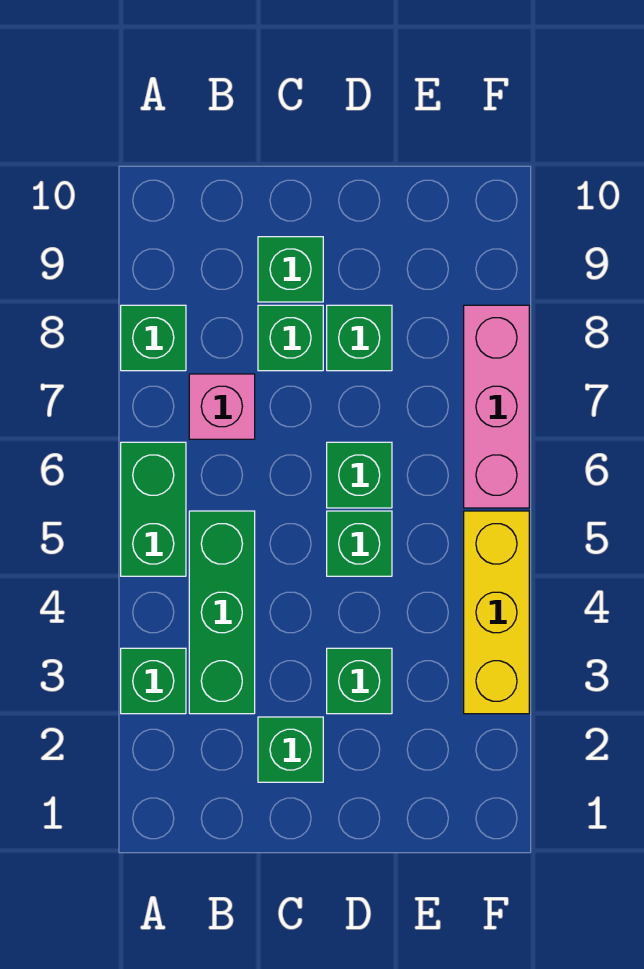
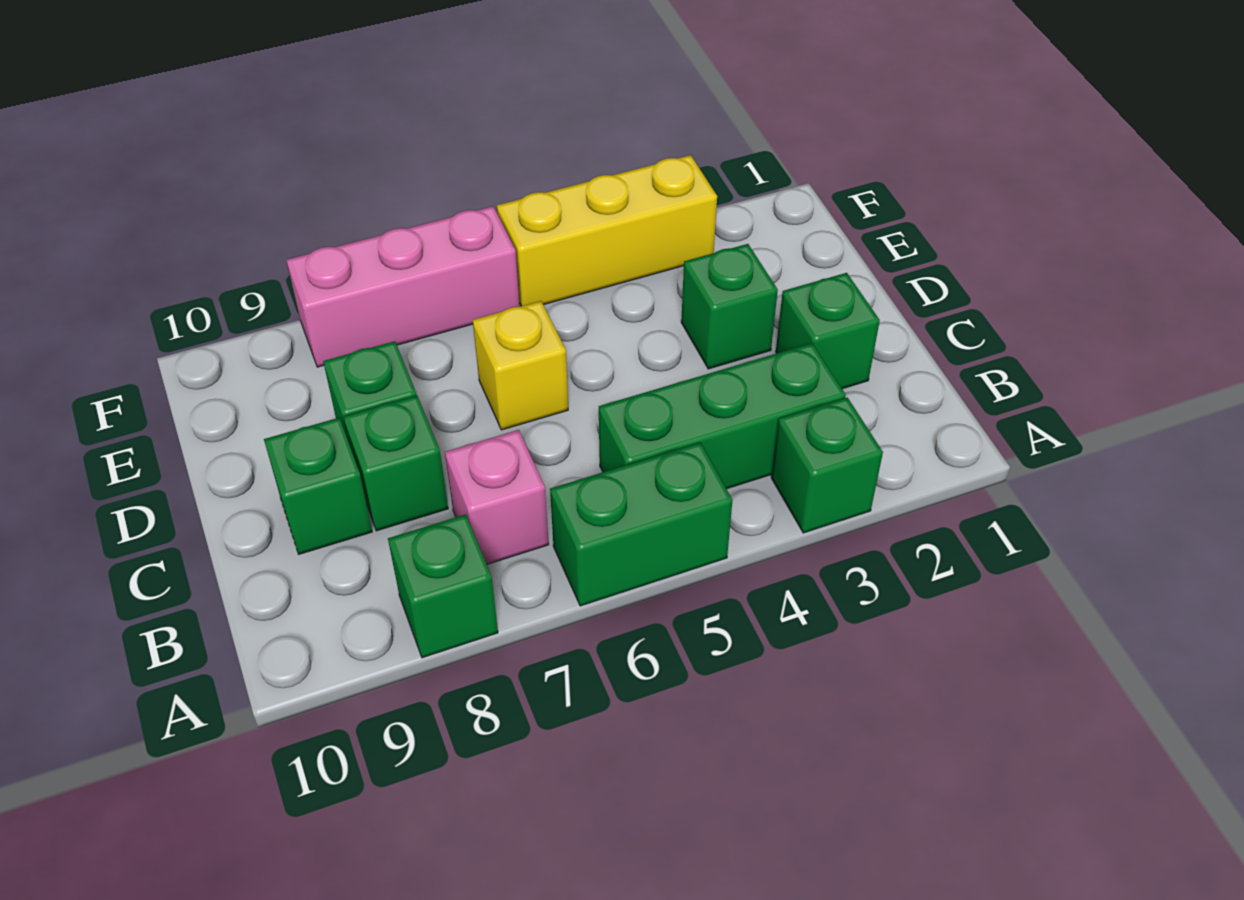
green brick D5 level 1 -> none
green brick D6 level 1 -> yellow brick D6 level 1

